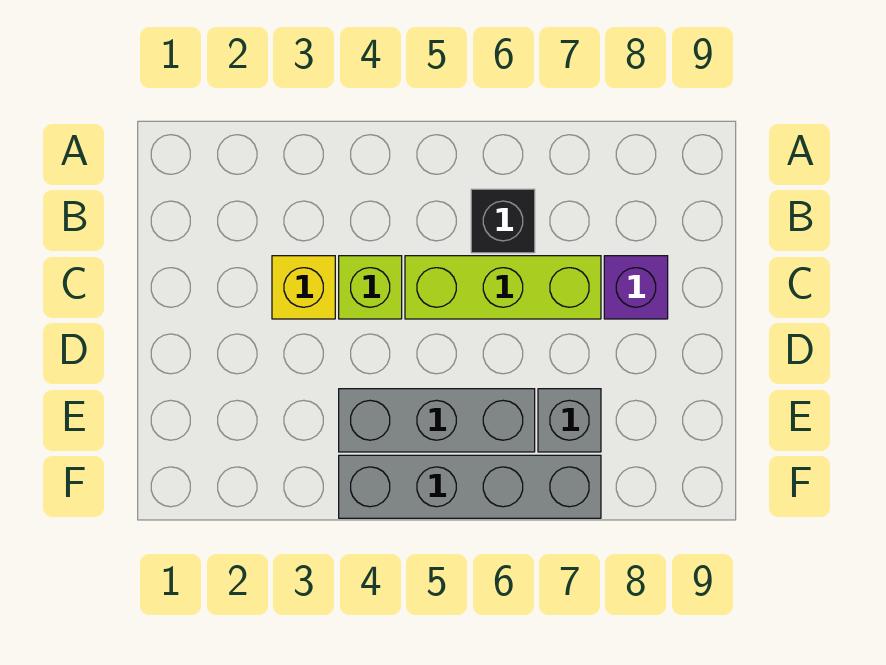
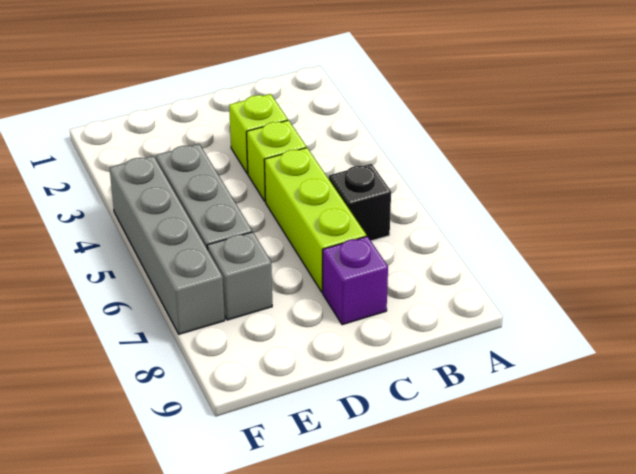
yellow brick C3 level 1 -> lime brick C3 level 1

